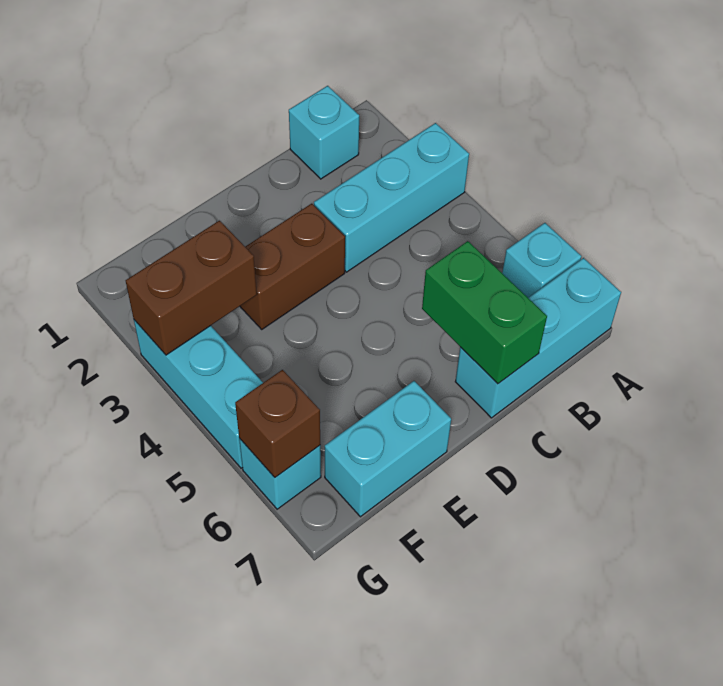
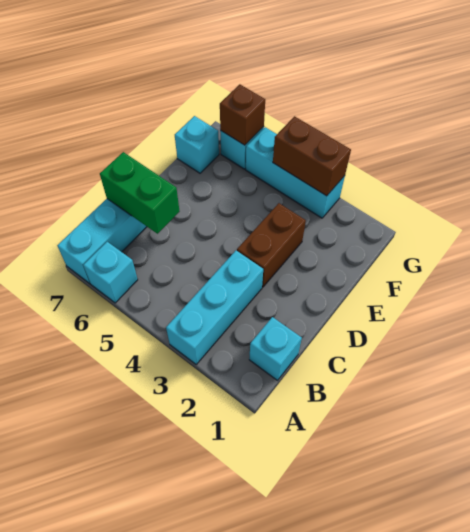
cyan brick E7:F7 level 1 -> cyan brick F7 level 1
brown brick F3:G3 level 2 -> brown brick G3:G4 level 2

